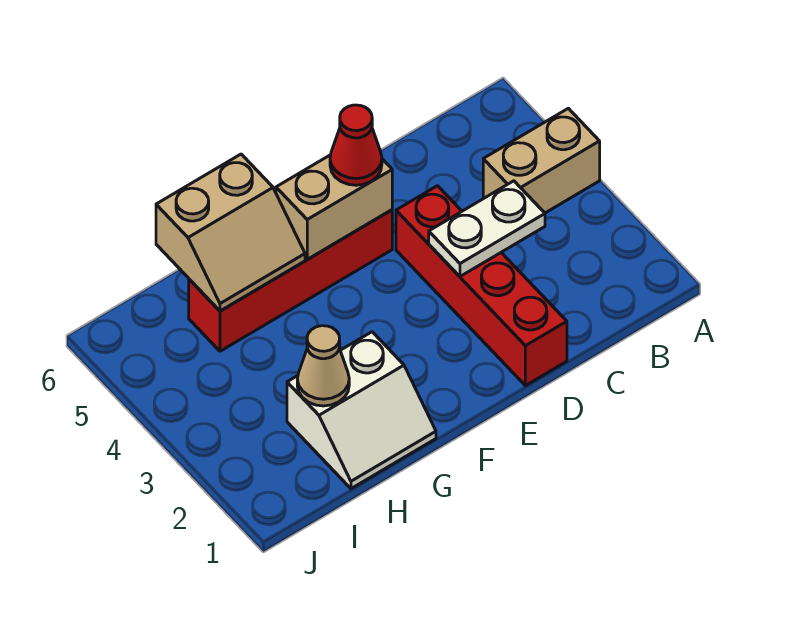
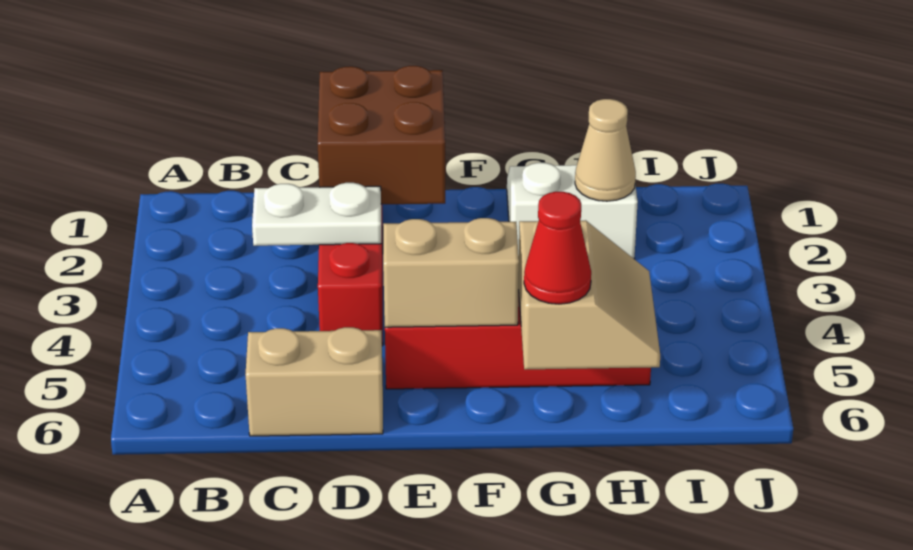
tan brick A4:B4 level 1 -> tan brick C6:D6 level 1
none -> brown brick D1:E2 level 2
red cone E5 level 3 -> red cone G6 level 3
tan slope G5:H6 level 2 top 6 -> tan slope G5:H6 level 2 top G

